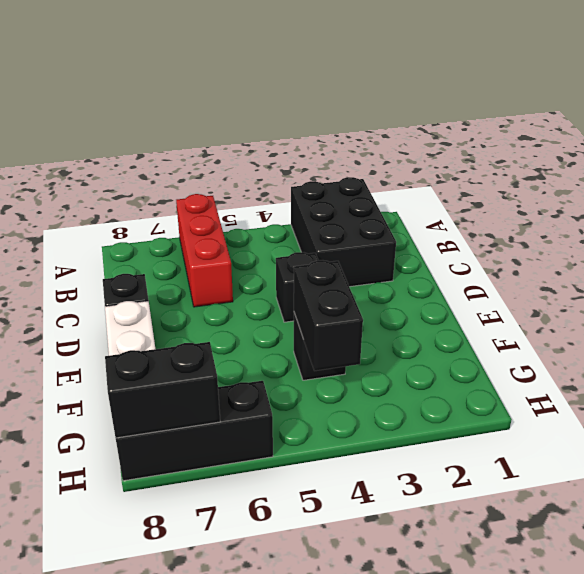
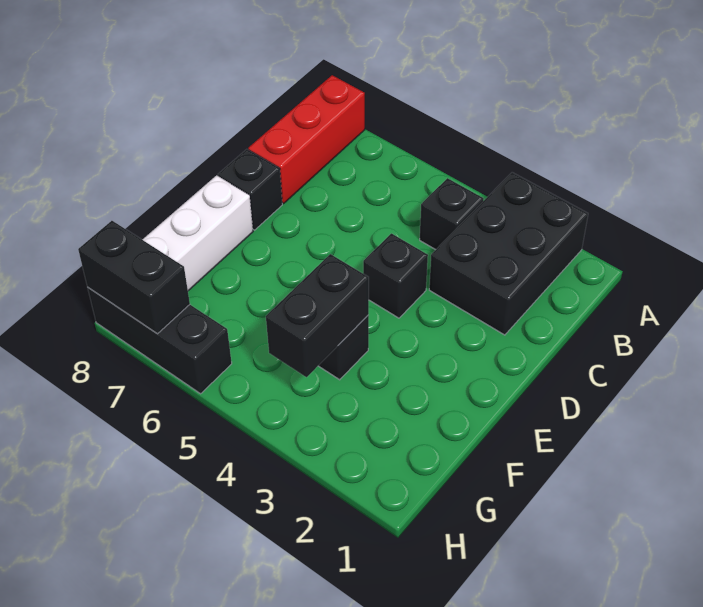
red brick A6:C6 level 1 -> red brick A8:C8 level 1
none -> black brick B4 level 1

